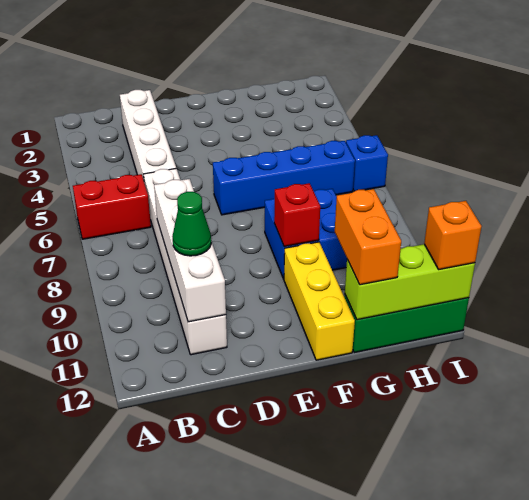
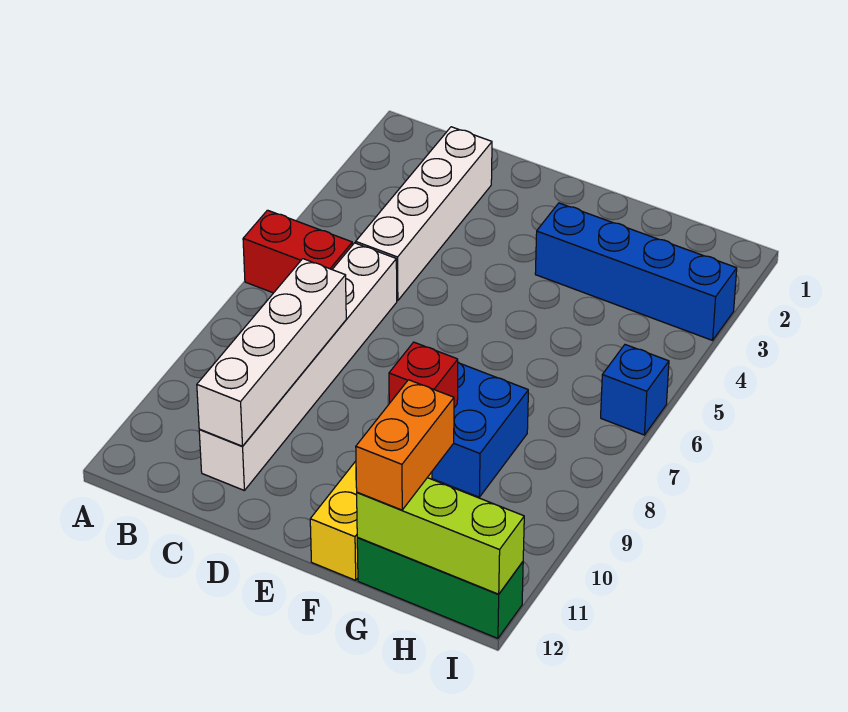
green cone C10 level 3 -> none
blue brick E6:H6 level 1 -> blue brick F3:I3 level 1
orange brick I12 level 3 -> none

